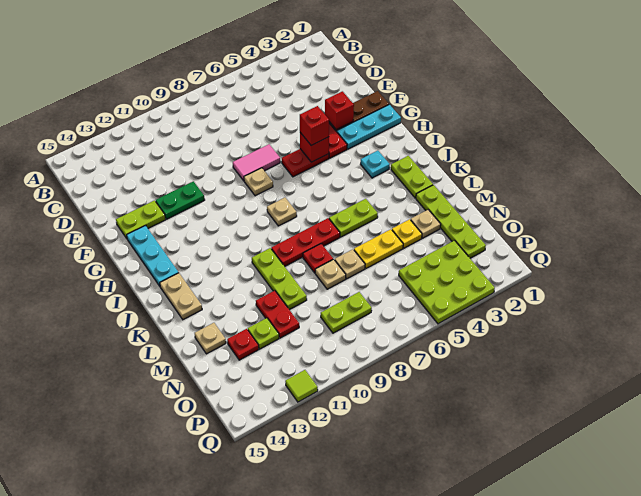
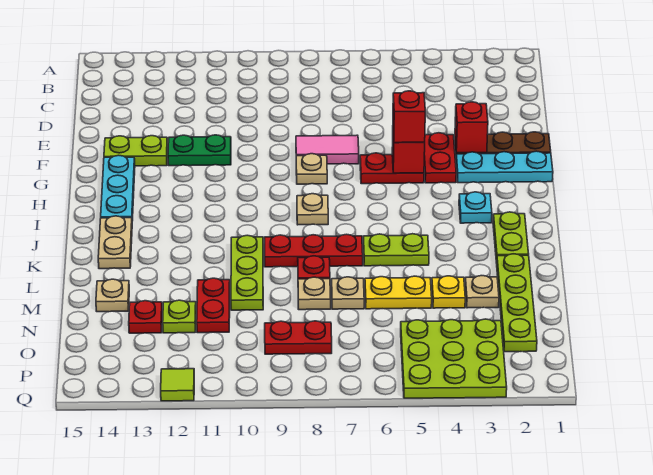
lime plate O8:O9 level 1 -> red plate O8:O9 level 1

